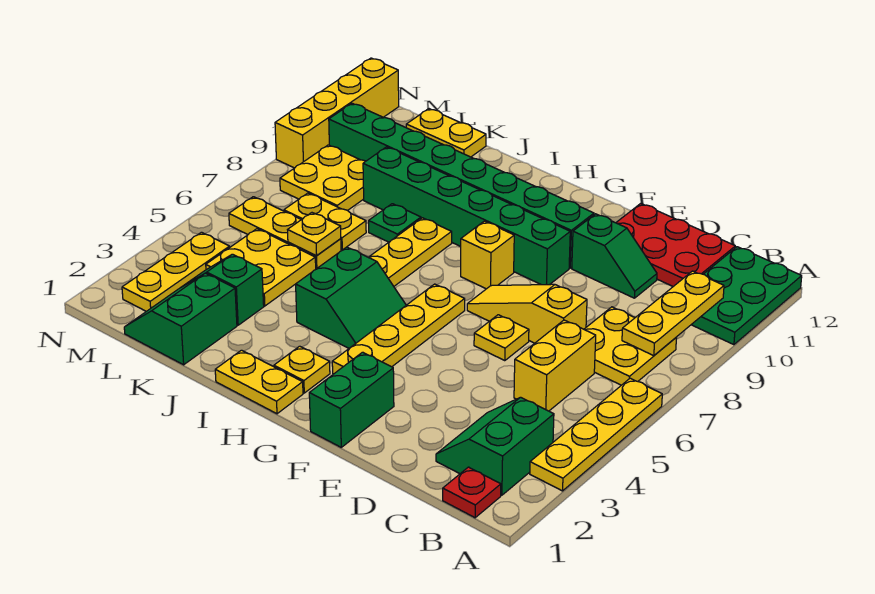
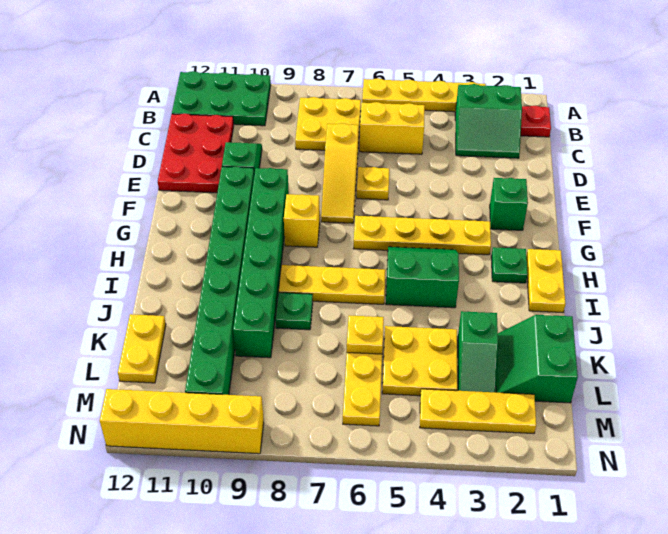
yellow plate B8:B10 level 2 -> none
green brick F1:F2 level 1 -> green brick F2 level 1
yellow plate H2 level 1 -> green plate H2 level 1
green slope K1:L2 level 1 top K -> green slope K1:L2 level 1 top 1
yellow plate K7:L7 level 1 -> none
yellow plate L8:M9 level 1 -> none

